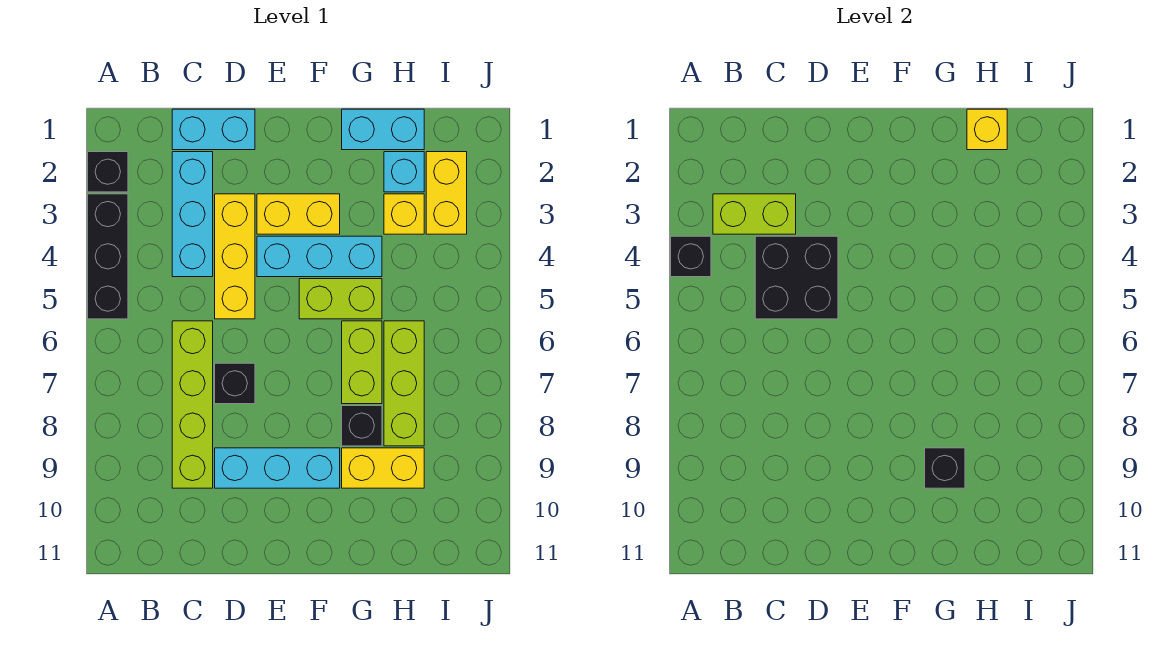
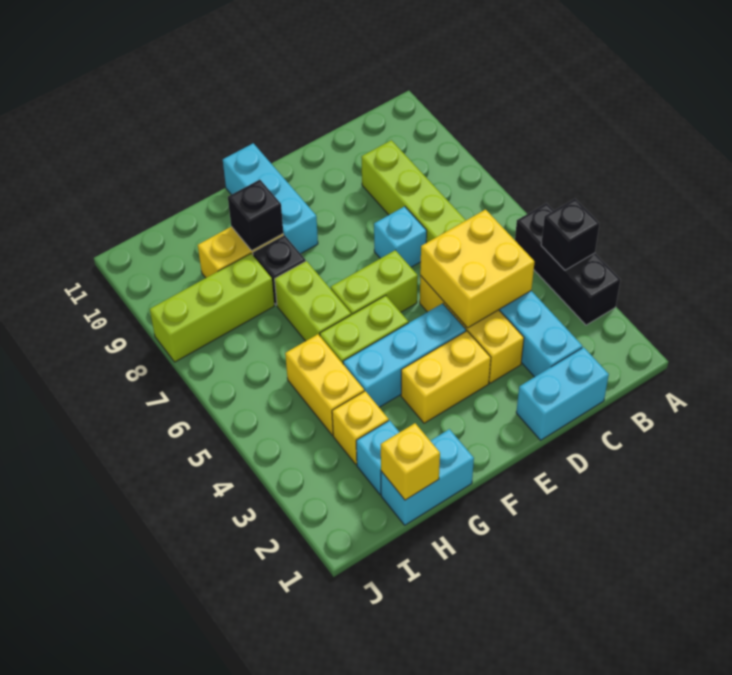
black brick A2 level 1 -> none
lime brick B3:C3 level 2 -> lime brick E6:F6 level 1
black brick C4:D5 level 2 -> yellow brick C4:D5 level 2
black brick D7 level 1 -> cyan brick D7 level 1
cyan brick D9:F9 level 1 -> cyan brick F9:F11 level 1
lime brick H6:H8 level 1 -> lime brick H8:J8 level 1
yellow brick I2:I3 level 1 -> yellow brick H4:H5 level 1

